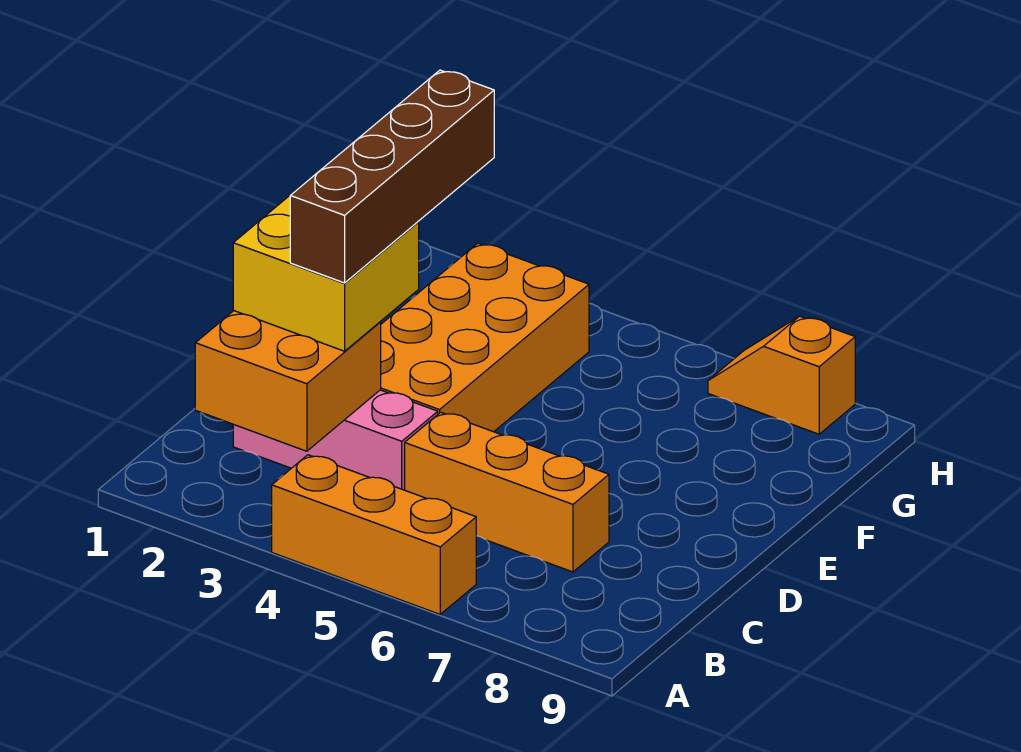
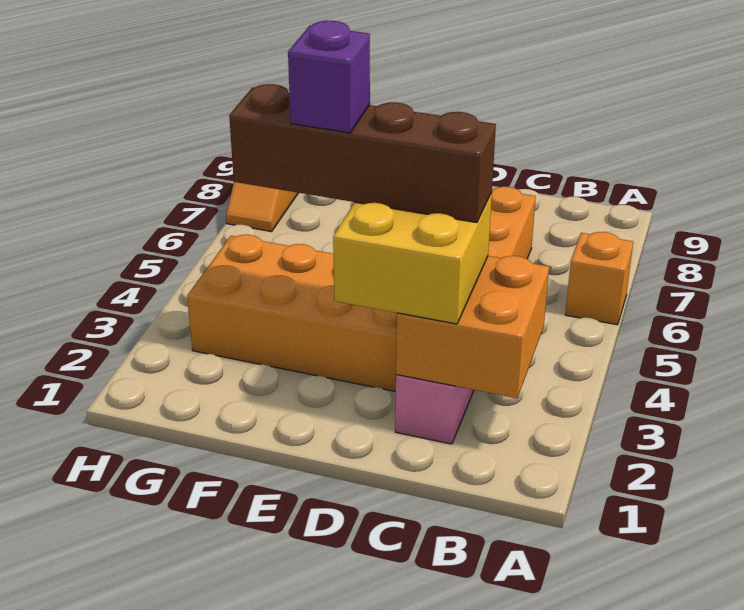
orange brick A4:A6 level 1 -> orange brick A6 level 1
none -> purple brick E3 level 5

